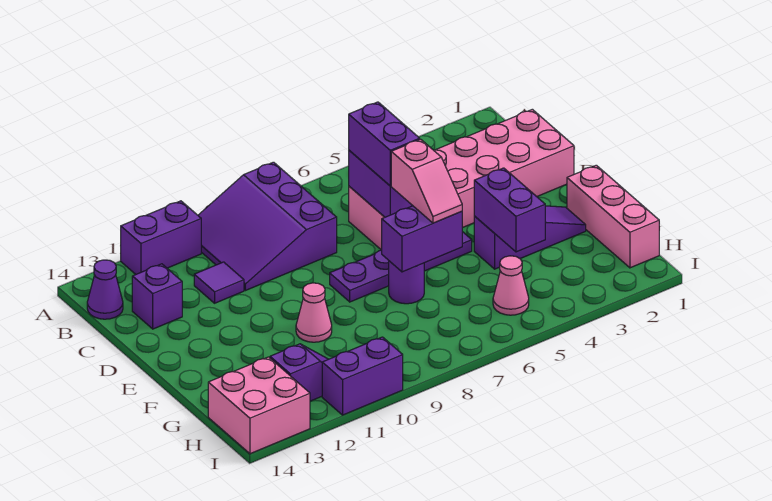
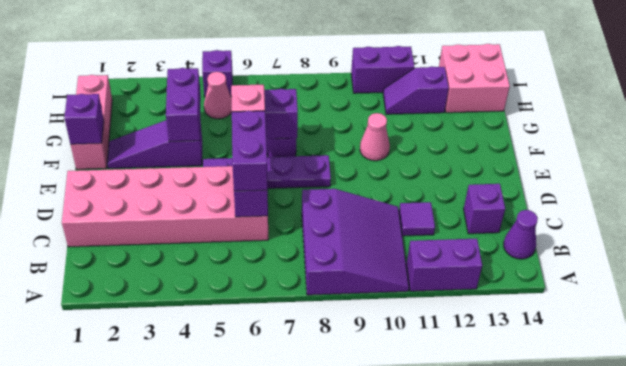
none -> purple brick F1 level 2
none -> purple brick I5 level 1

